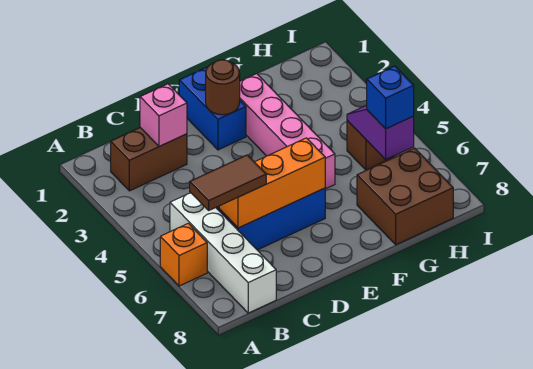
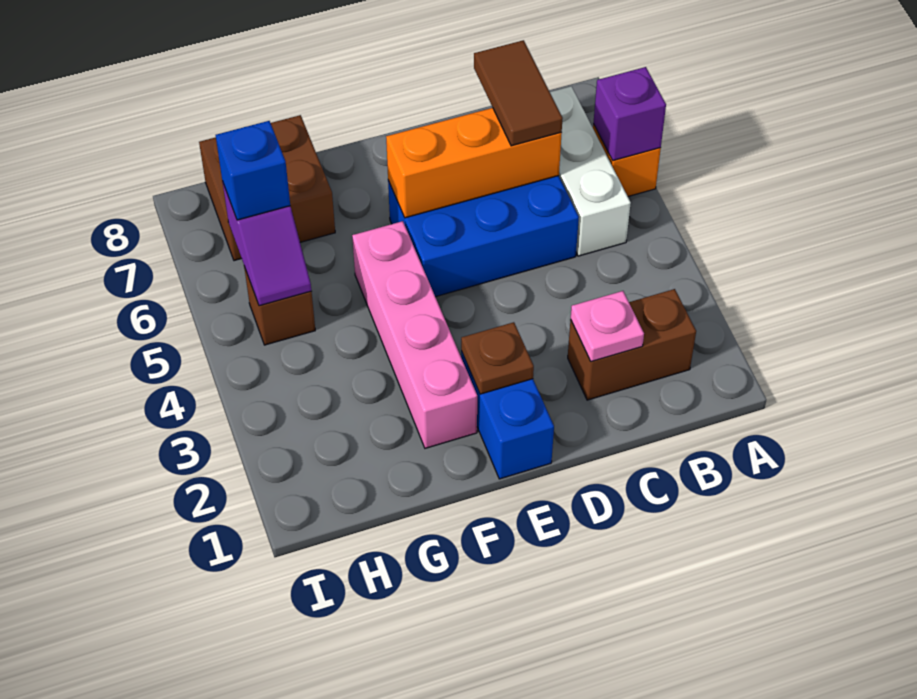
none -> purple brick A6 level 2
white brick B5:B8 level 1 -> white brick B5:B7 level 1
brown tile B6:C6 level 3 -> brown tile C6:C7 level 3
pink brick C2 level 2 -> pink plate C2 level 2
brown round brick E2 level 2 -> brown plate E2 level 2

